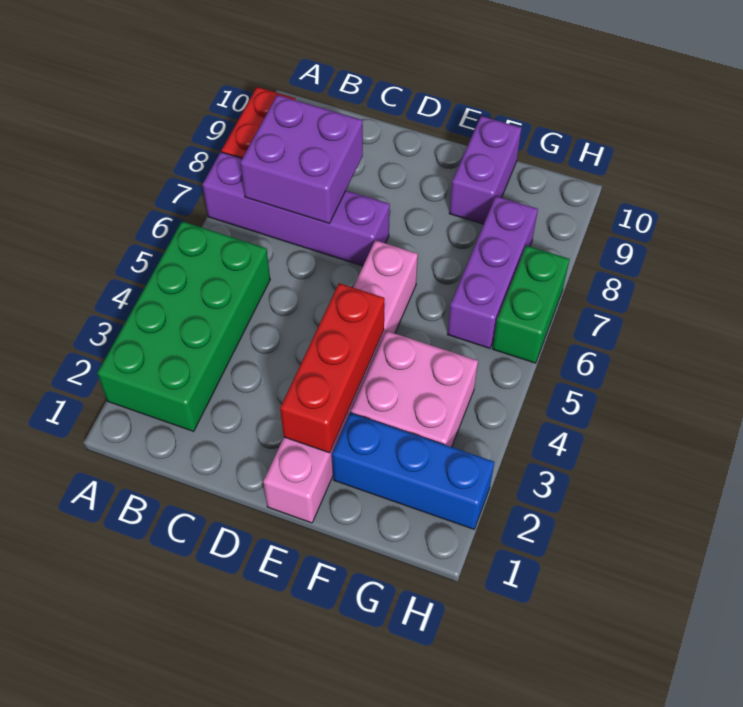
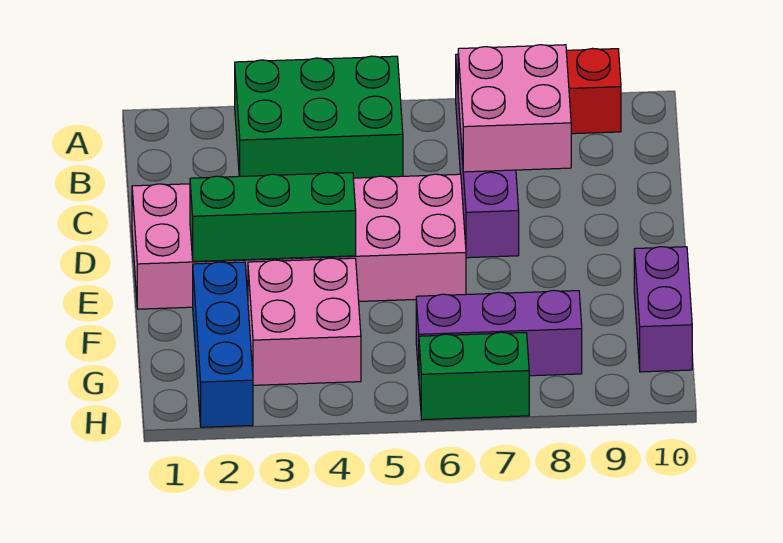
green brick A2:B5 level 1 -> green brick A3:B5 level 1
purple brick B7:C8 level 2 -> pink brick B7:C8 level 2
pink brick E1:E6 level 1 -> pink brick D1:E6 level 1
red brick E2:E4 level 2 -> green brick E2:E4 level 2
purple brick F9:F10 level 1 -> purple brick F10:G10 level 1

